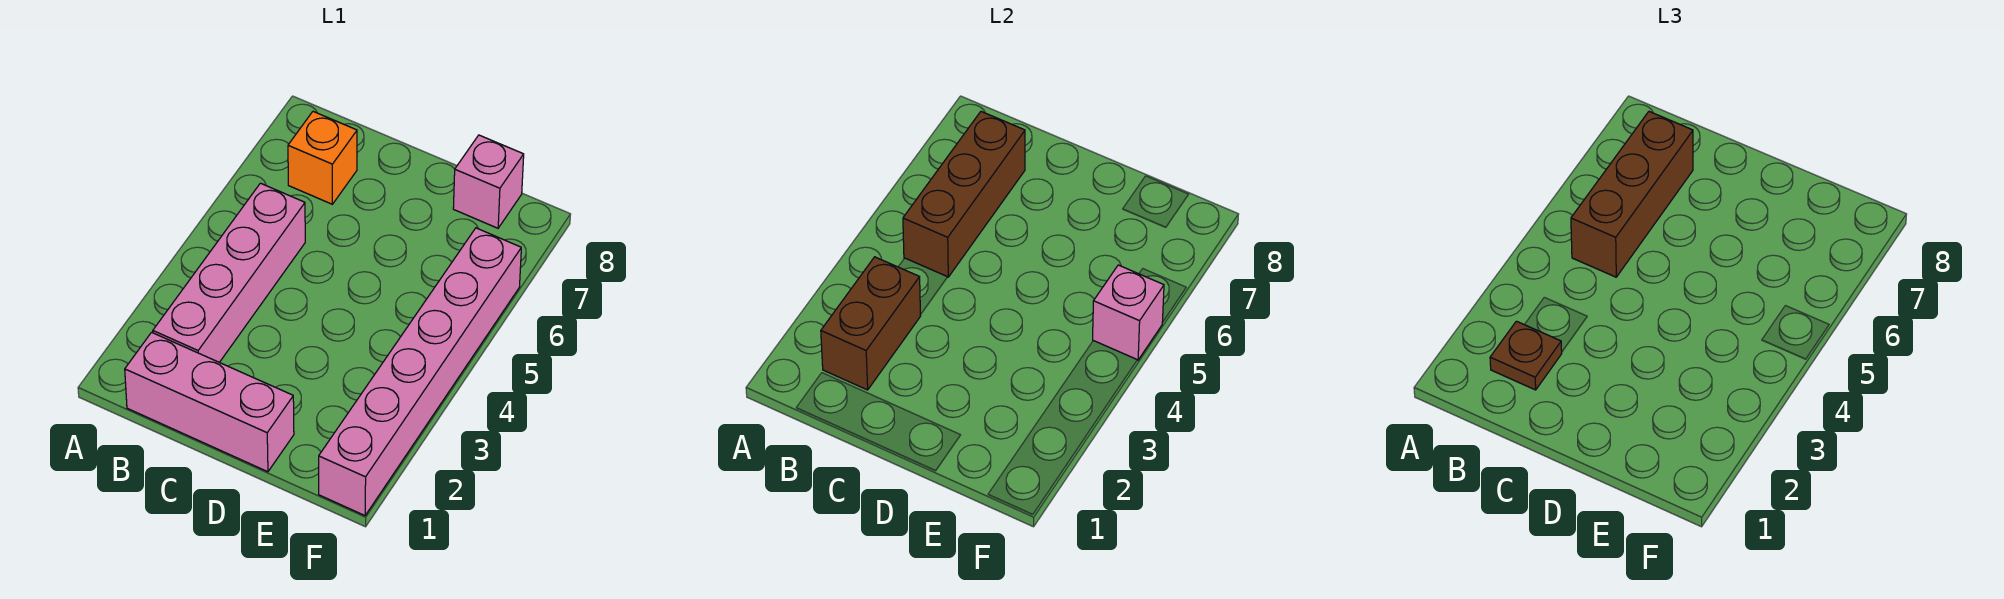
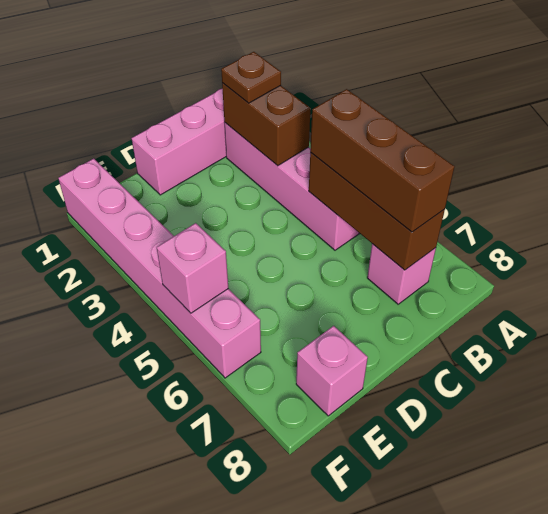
orange brick B7 level 1 -> pink brick B7 level 1

